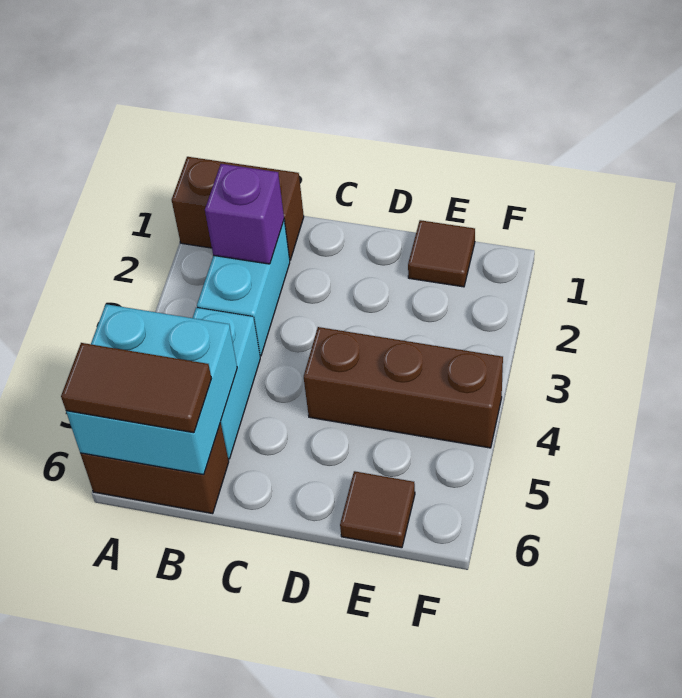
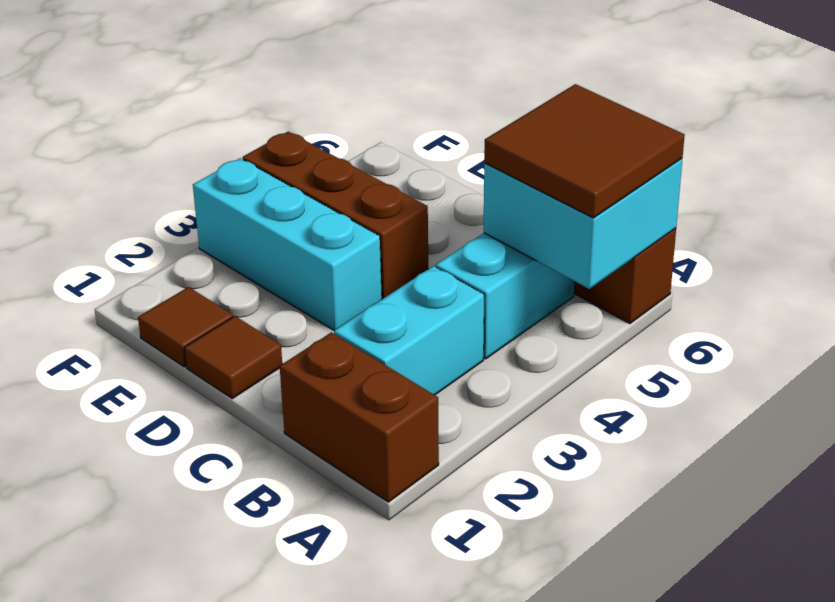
brown tile A6:B6 level 3 -> brown tile A5:B6 level 3
purple brick B2 level 2 -> none
none -> cyan brick D3:F3 level 1
brown tile E6 level 1 -> brown tile D1 level 1

